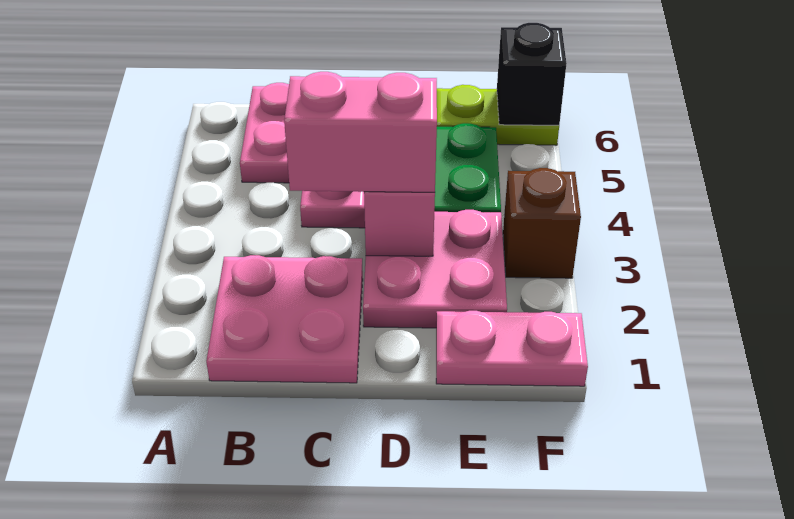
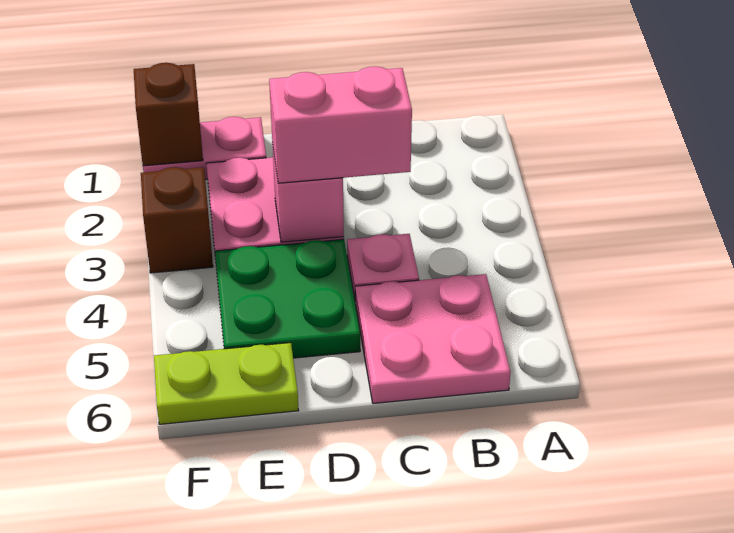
pink plate B1:C2 level 1 -> none
none -> brown brick F1 level 2
black brick F6 level 2 -> none

